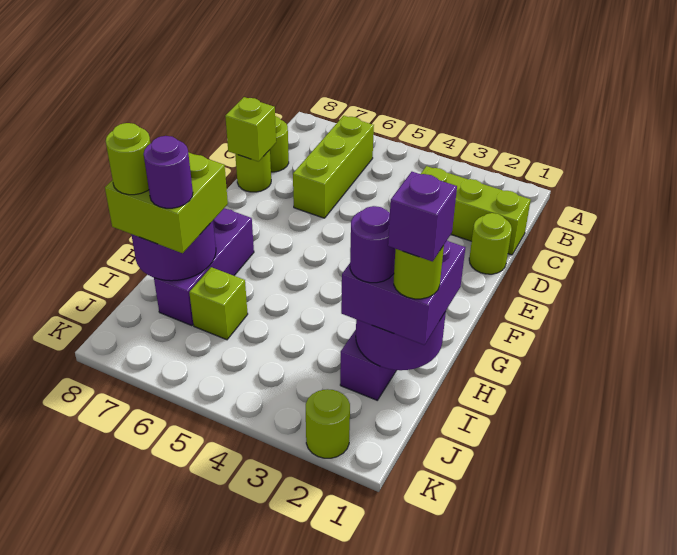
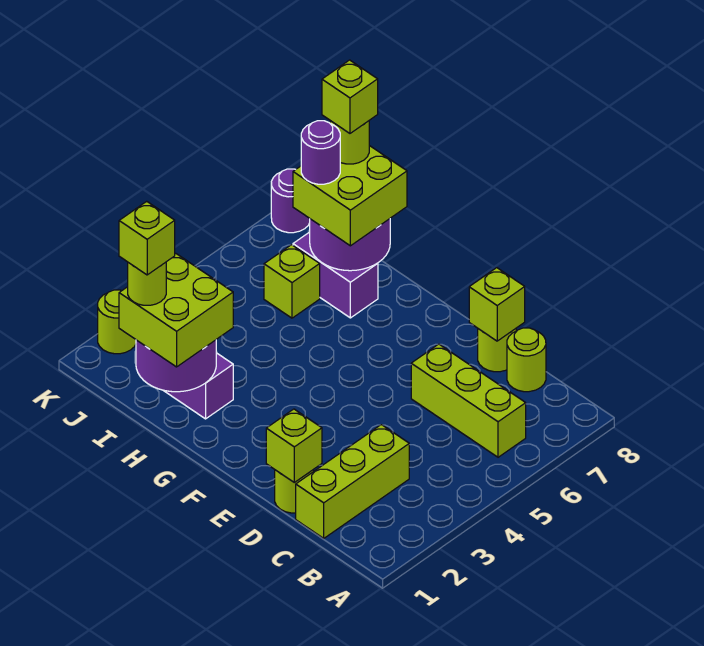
none -> lime brick D1 level 2
purple brick G7:I7 level 1 -> purple brick H7:I7 level 1
purple brick H1:I2 level 3 -> lime brick H1:I2 level 3
purple brick I1 level 5 -> lime brick I1 level 5
purple round brick I2 level 4 -> purple round brick K8 level 1
none -> lime brick I8 level 5

